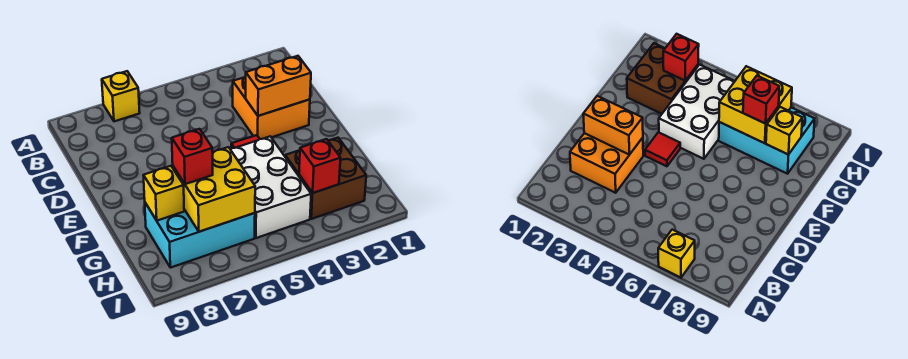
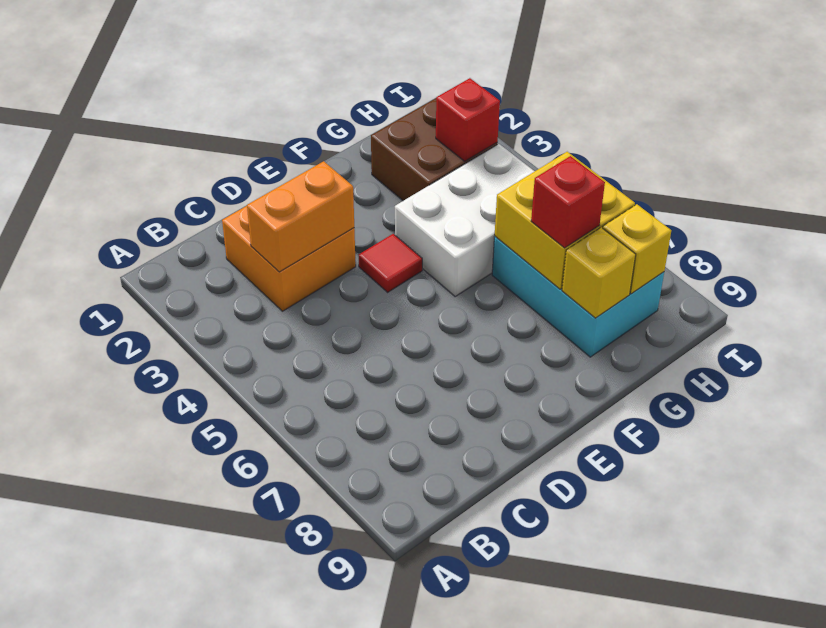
yellow brick A7 level 1 -> yellow brick H8 level 2
orange brick D2:D3 level 2 -> orange brick C3:D3 level 2

